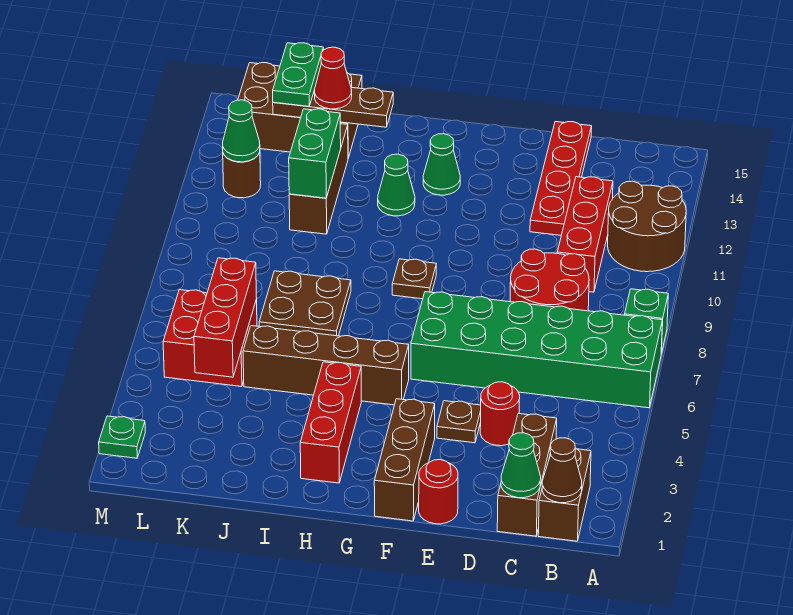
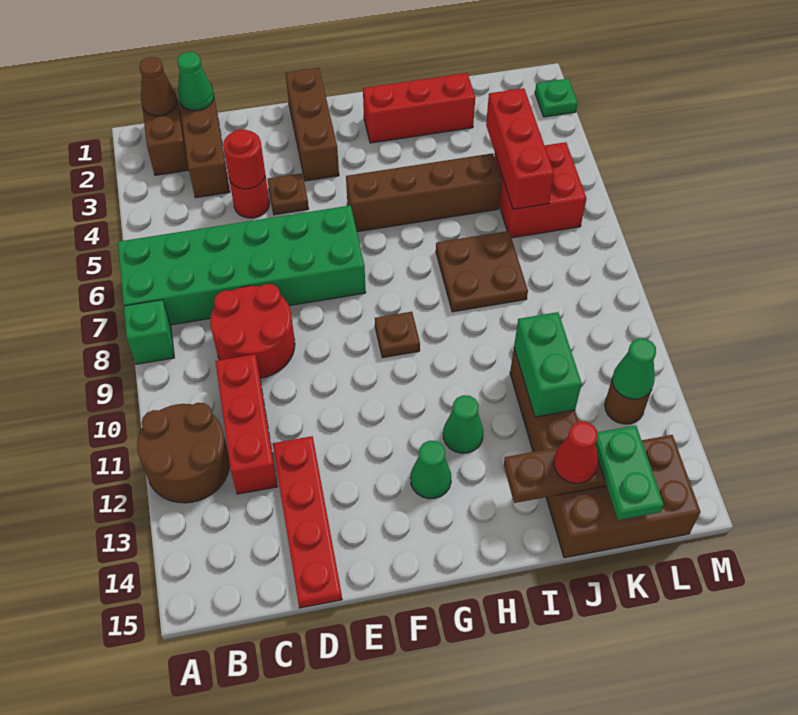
red round brick E1 level 1 -> red round brick D4 level 2
red brick H2:H4 level 1 -> red brick H2:J2 level 1

